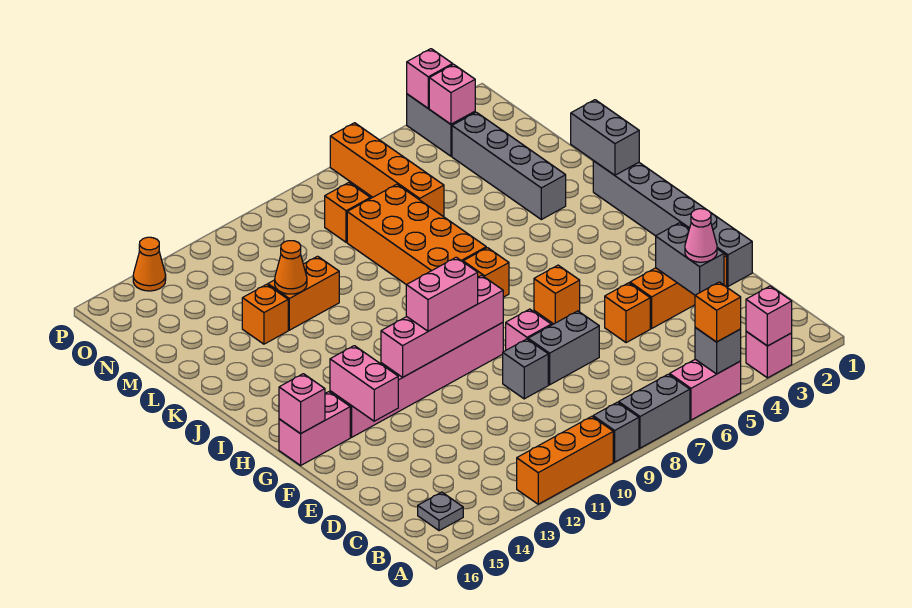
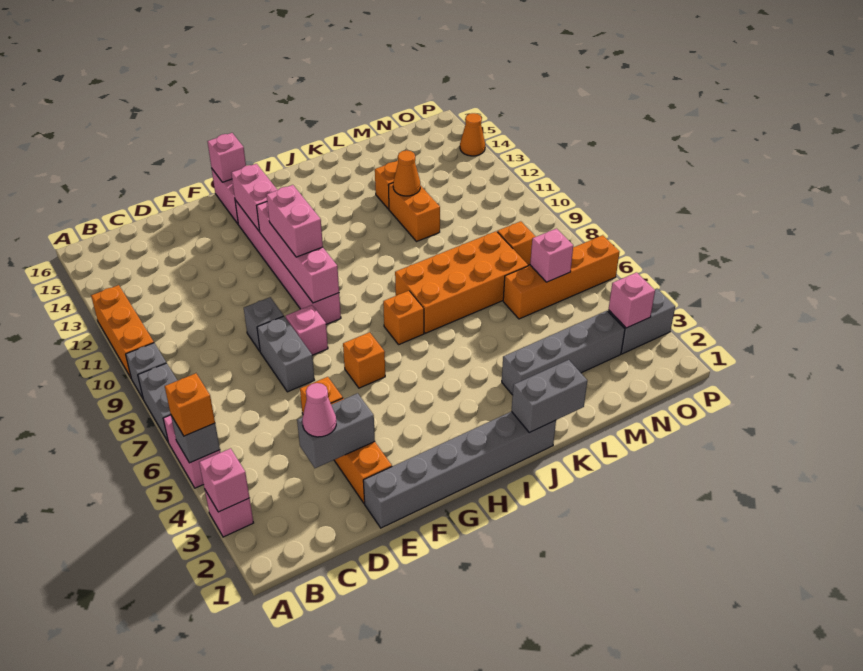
grey plate B15 level 1 -> none
pink brick F14:G14 level 2 -> pink brick G13:G14 level 2
pink brick P3 level 2 -> pink brick N6 level 2

